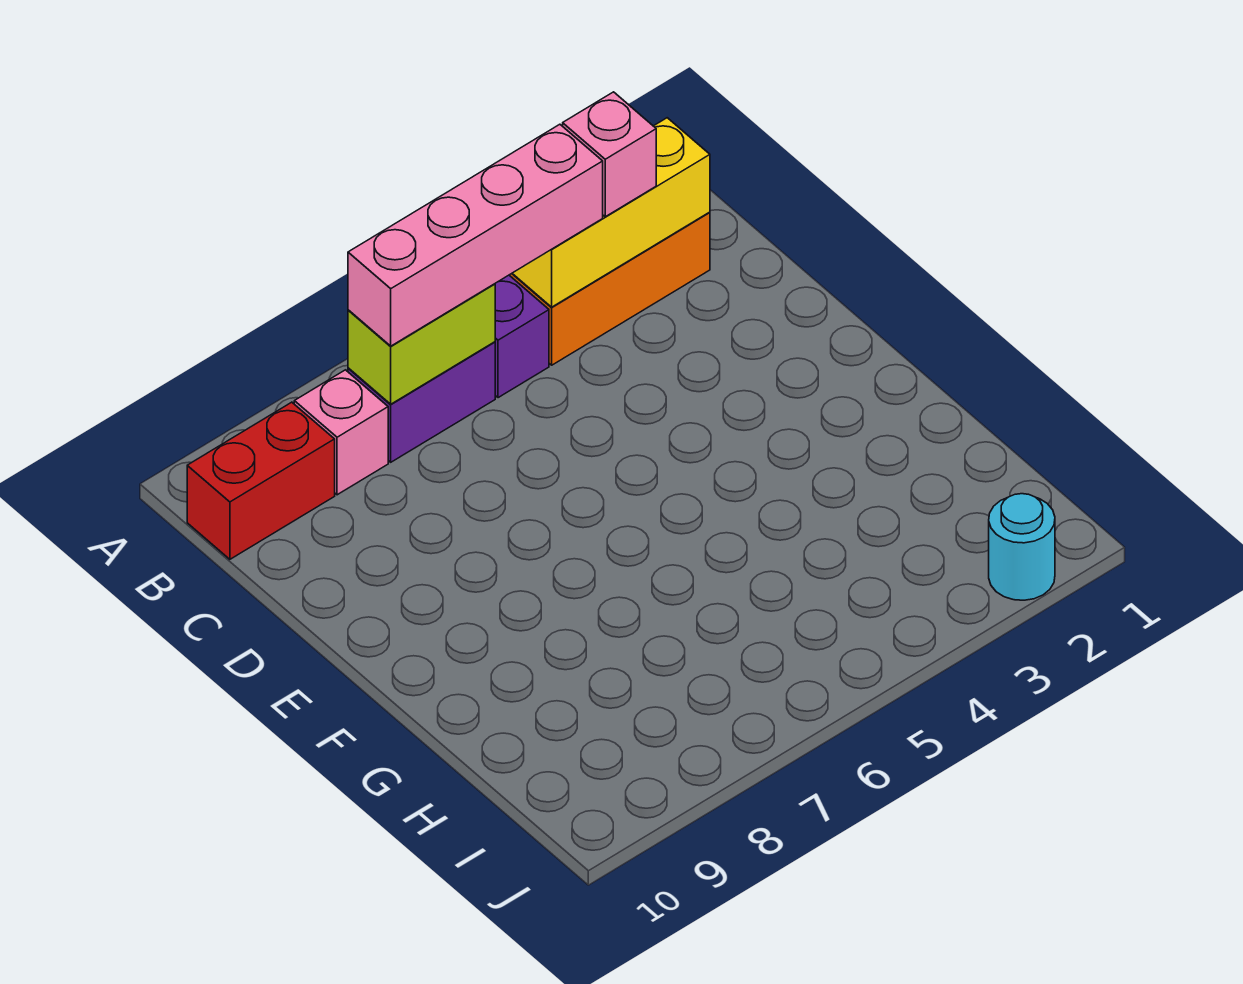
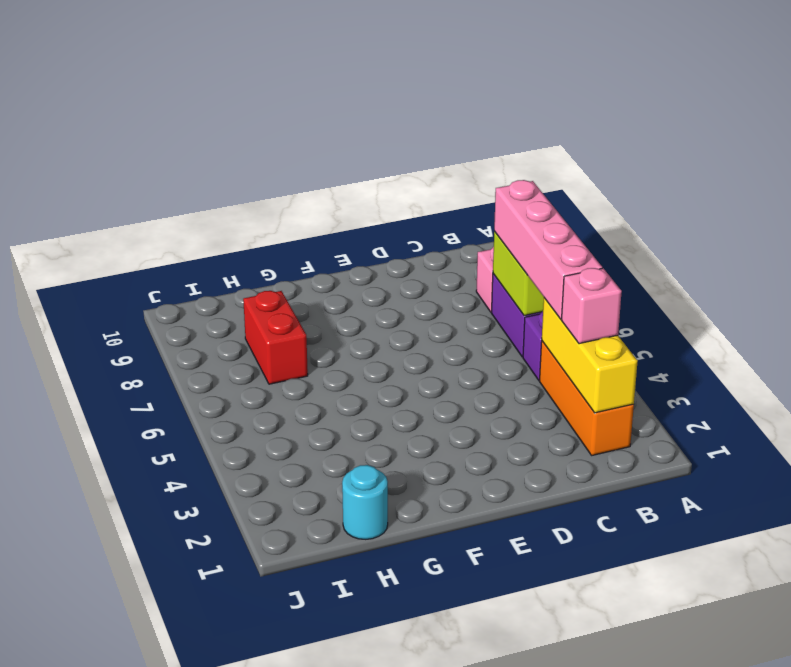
red brick B9:B10 level 1 -> red brick H7:H8 level 1
cyan round brick J2 level 1 -> cyan round brick H1 level 1

